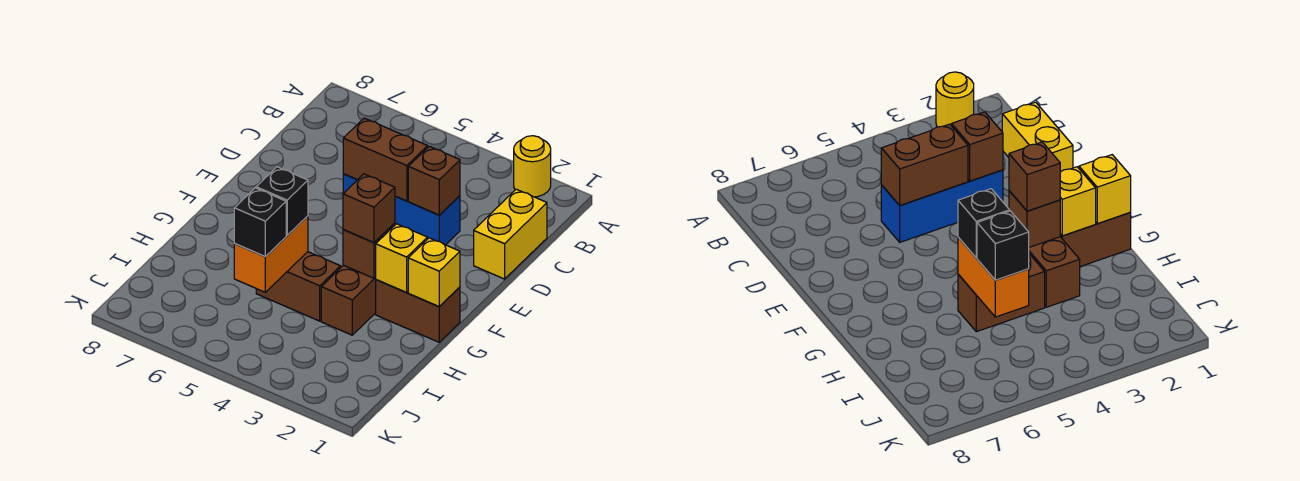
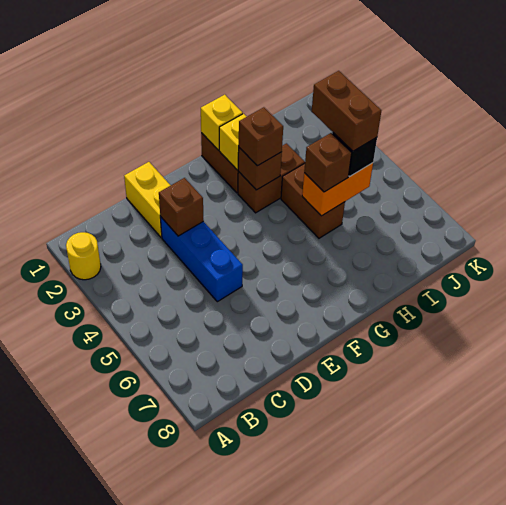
yellow brick C1:D1 level 1 -> yellow brick D1:D2 level 1
brown brick D4:D5 level 2 -> brown brick I4:I5 level 4
black brick H5 level 3 -> brown brick H5 level 3

